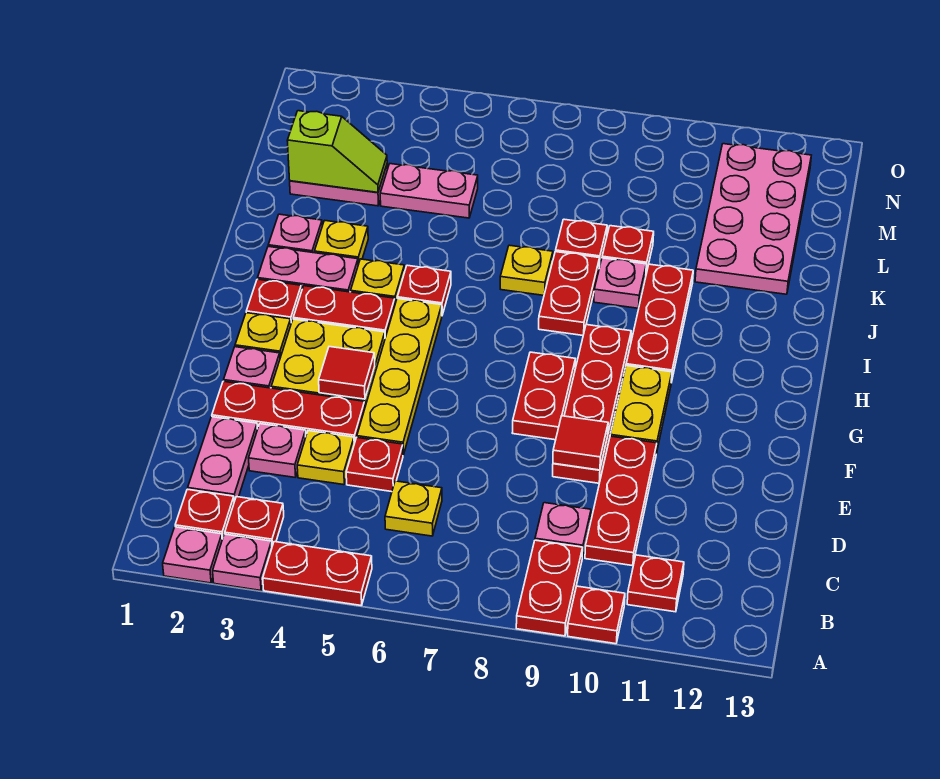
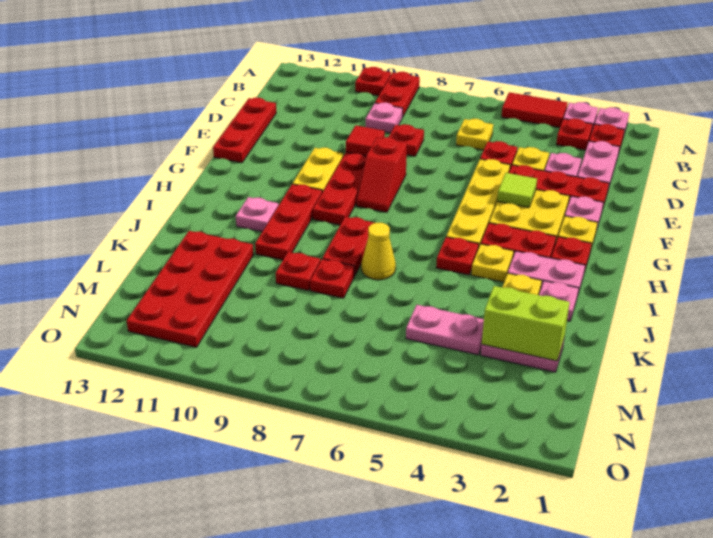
red plate A4:A5 level 1 -> red tile A4:A5 level 1
red plate B11 level 1 -> red plate D8 level 1
red plate C10:E10 level 1 -> red plate D13:F13 level 1
red tile F4 level 2 -> lime tile F4 level 2
red plate F8:G8 level 1 -> red slope F8:G8 level 1 top F
yellow plate J7 level 1 -> yellow cone J7 level 1
pink plate J9 level 1 -> pink plate I11 level 1
pink plate K11:N12 level 1 -> red plate K11:N12 level 1
lime slope L2:L3 level 2 top 2 -> lime brick L2:L3 level 2

